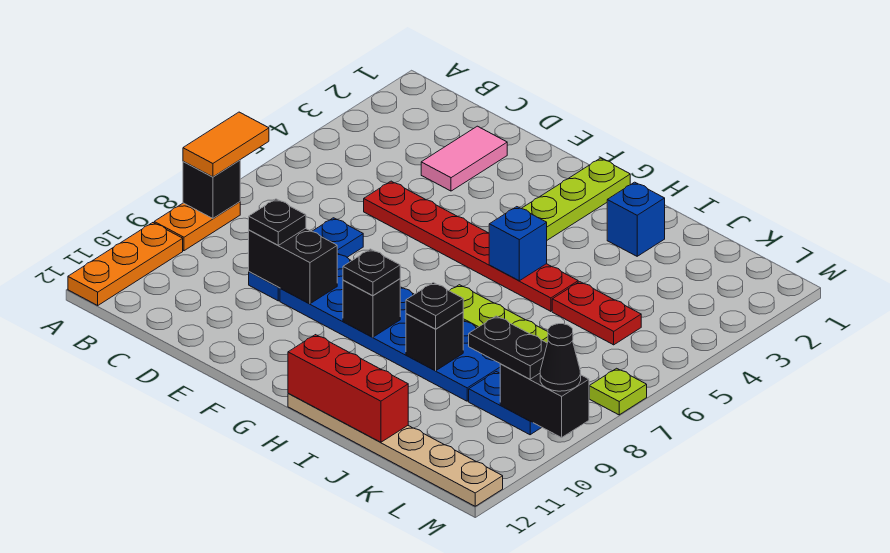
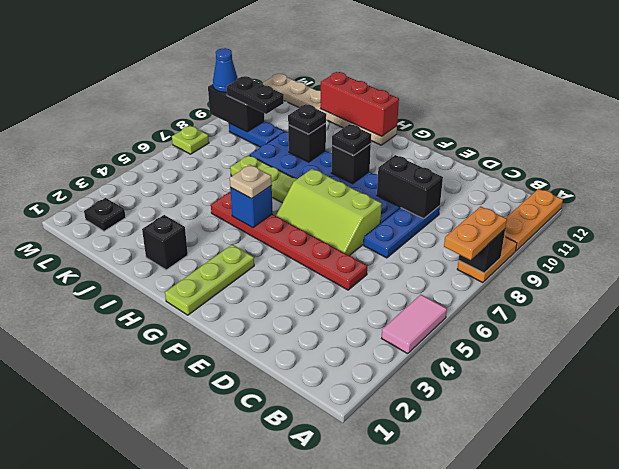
orange tile A7:A8 level 3 -> orange plate A7:A8 level 3
pink tile D2:D3 level 1 -> pink tile A4:A5 level 1
black plate D9 level 3 -> black plate L2 level 1
none -> lime slope E6:G7 level 1 top 7
none -> tan plate H5 level 3
blue brick I2 level 1 -> black brick I2 level 1
red plate J5:K5 level 1 -> none
black cone M9 level 3 -> blue cone M9 level 3

